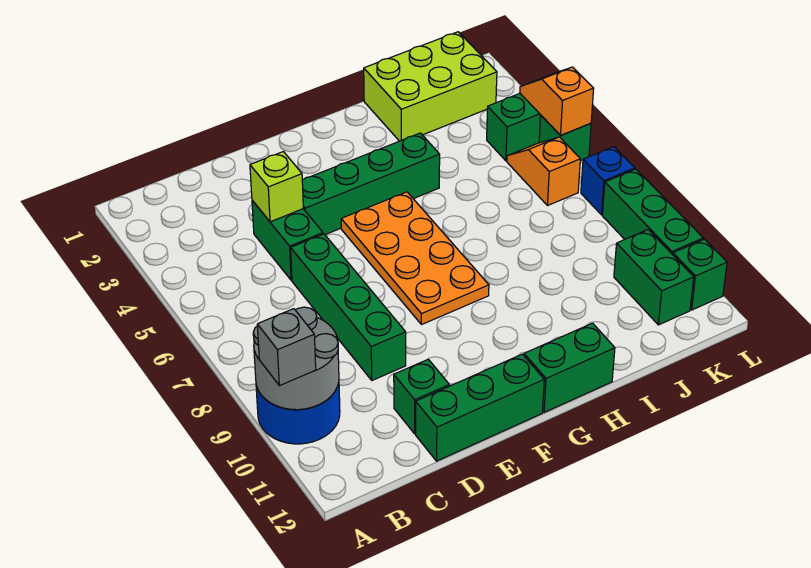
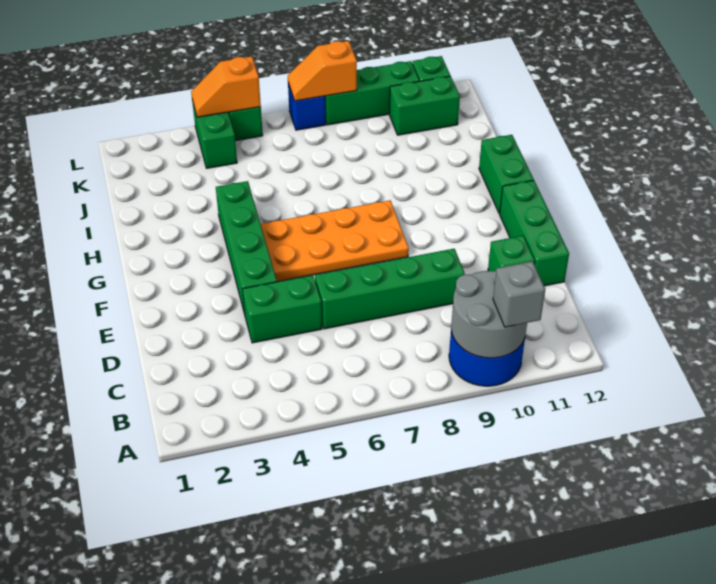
lime brick D4 level 2 -> none
lime brick I1:K2 level 1 -> none
orange slope K5:K6 level 1 top 6 -> orange slope L7:L8 level 2 top 8

